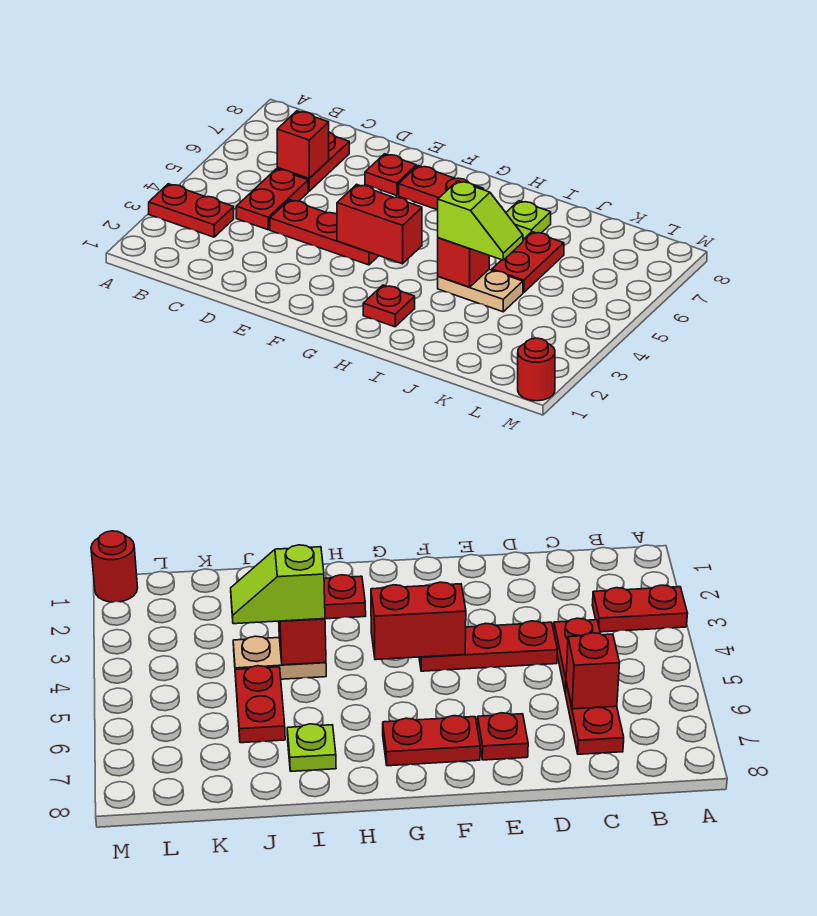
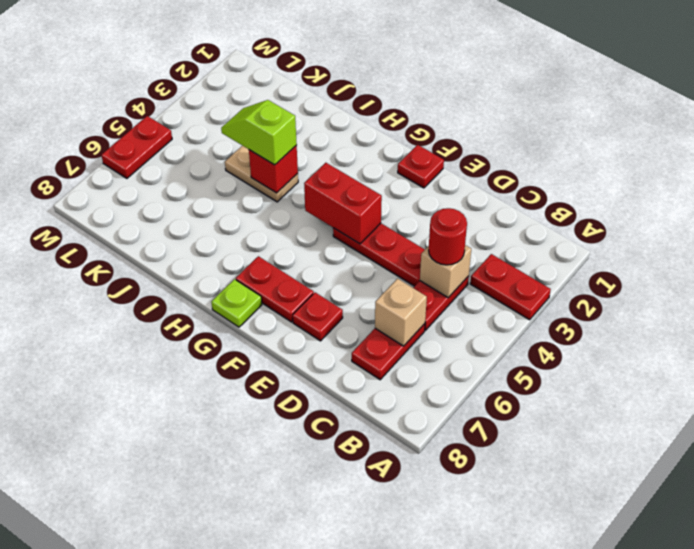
none -> tan brick C4 level 2
red brick C6 level 2 -> tan brick C6 level 2
red plate H2 level 1 -> red plate F1 level 1
lime plate I7 level 1 -> lime plate G8 level 1
red plate J5:J6 level 1 -> red plate M5:M6 level 1
red round brick M1 level 1 -> red round brick C4 level 3

